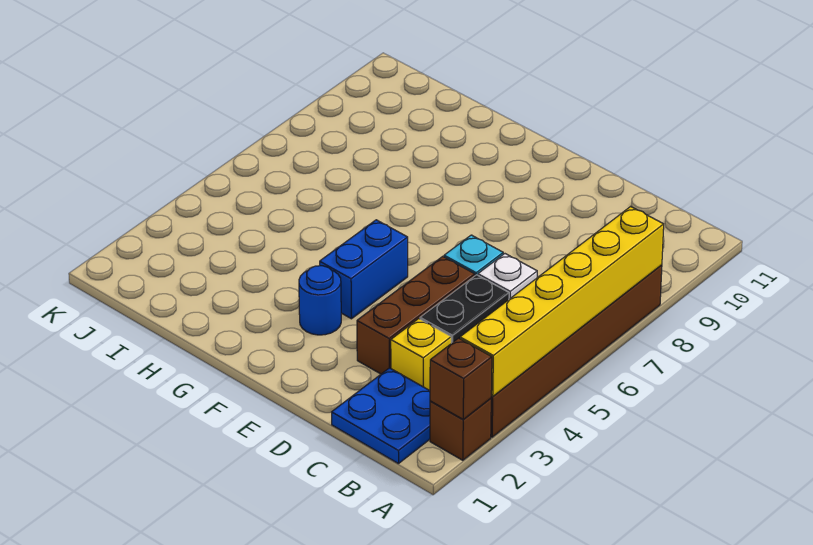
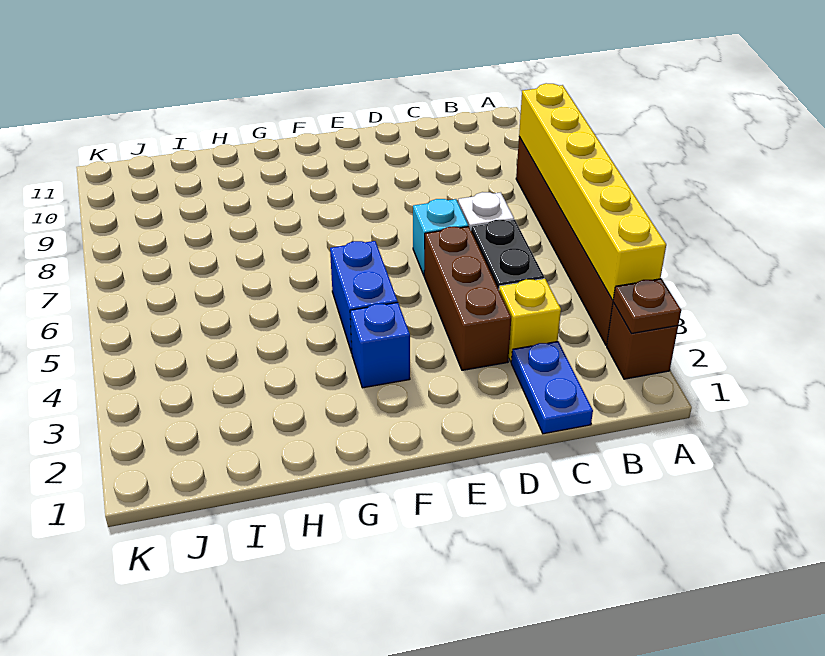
brown brick A2 level 2 -> brown plate A2 level 2
blue plate B1:C2 level 1 -> blue plate C1:C2 level 1
blue round brick F3 level 1 -> blue brick F3 level 1

